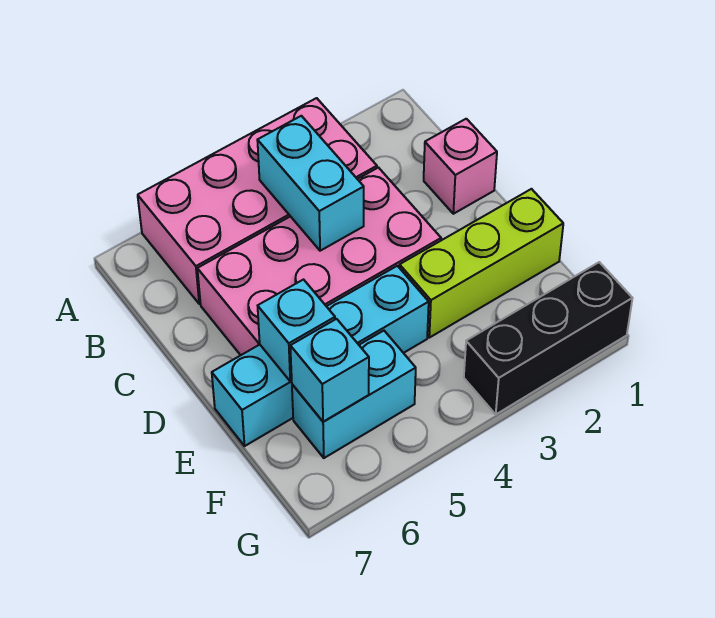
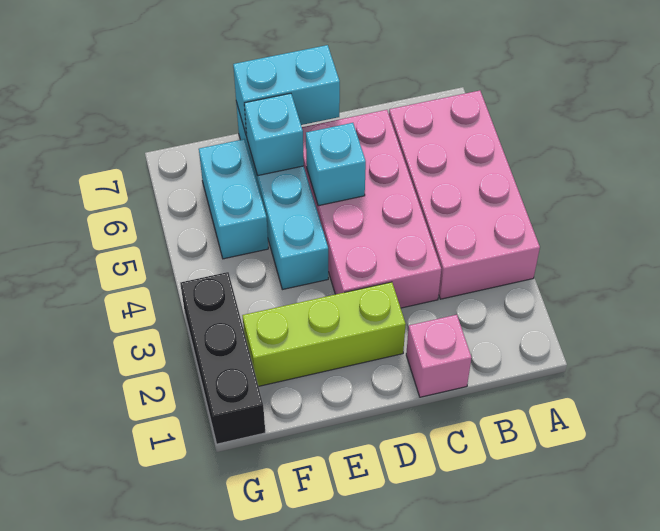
cyan brick B4:C4 level 2 -> cyan brick D7:E7 level 2
lime brick E1:E3 level 1 -> lime brick D2:F2 level 1
cyan brick F6 level 2 -> cyan brick D5 level 2

